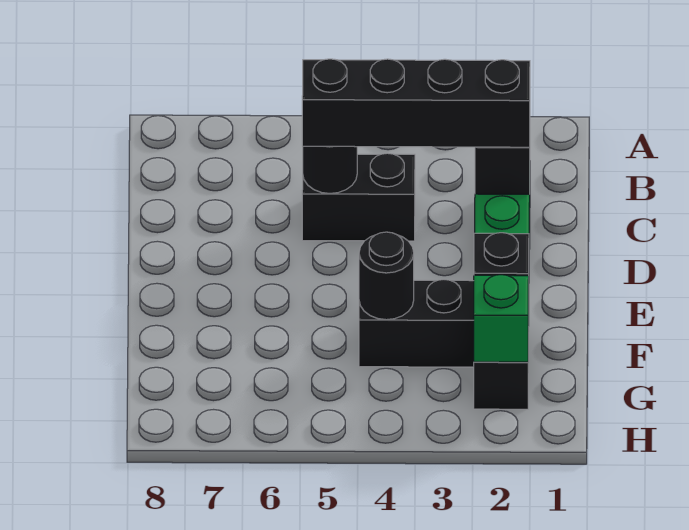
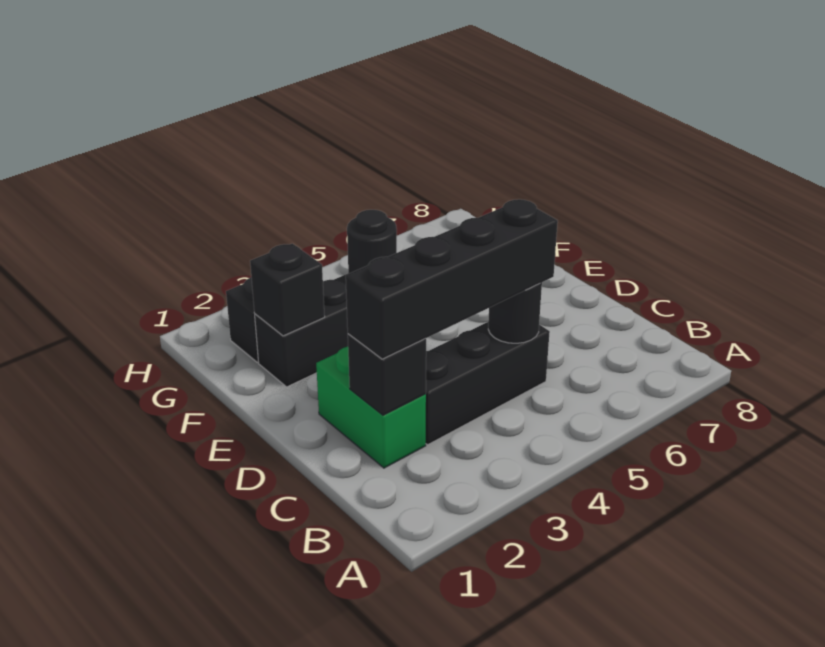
black brick C4:C5 level 1 -> black brick C3:C5 level 1
green brick G2 level 2 -> none

